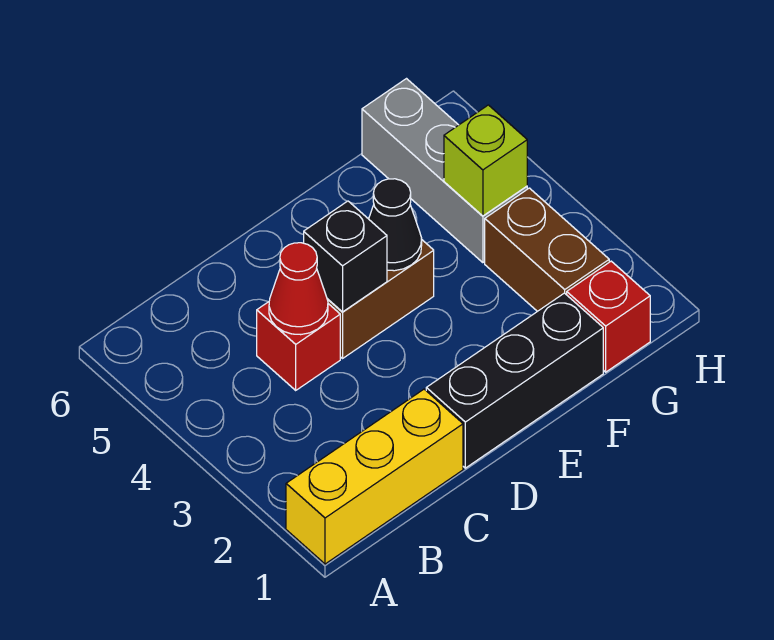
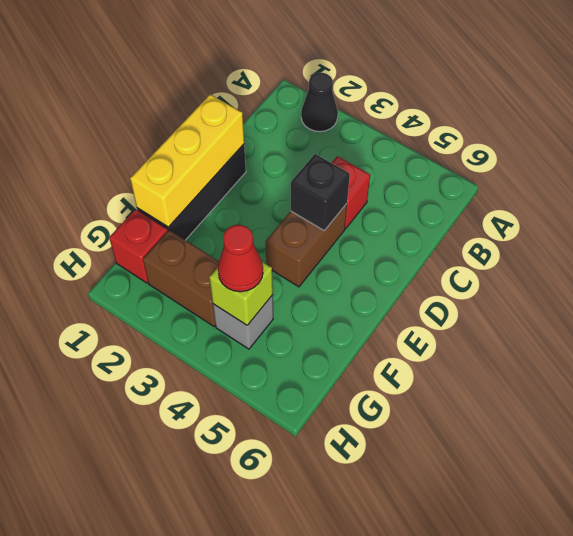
yellow brick A1:C1 level 1 -> yellow brick D1:F1 level 2
red cone C4 level 2 -> red cone G4 level 3
black cone E4 level 2 -> black cone A2 level 1
grey brick G4:G6 level 1 -> grey brick G4 level 1

